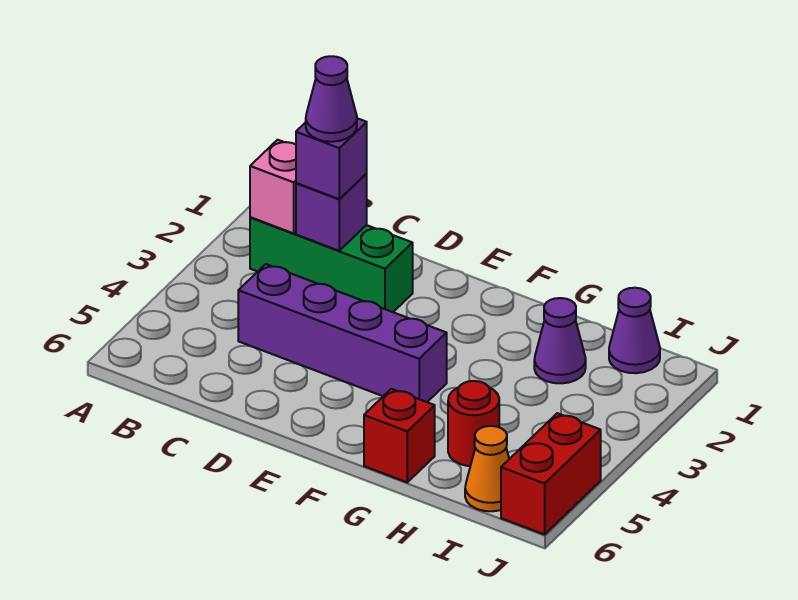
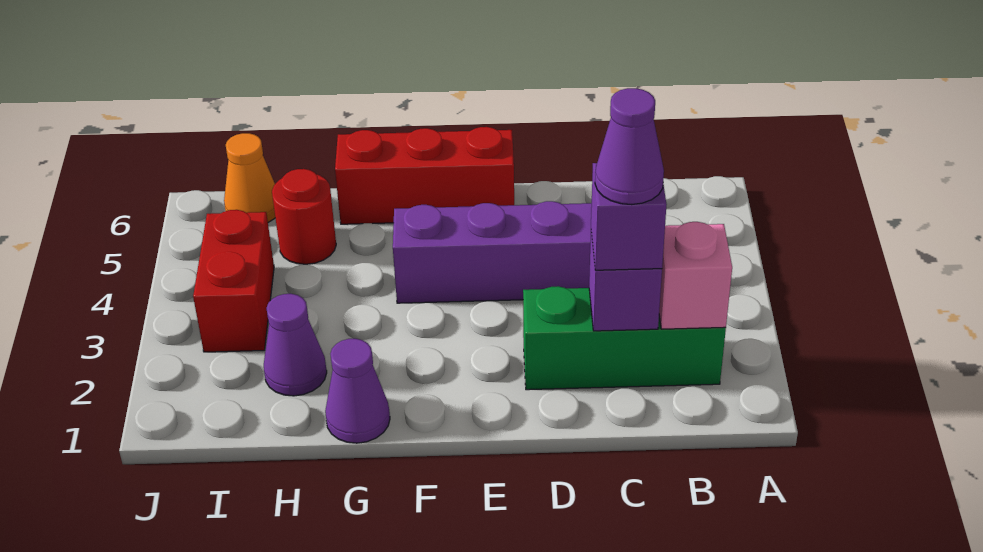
red brick G6 level 1 -> red brick E6:G6 level 1
purple cone I1 level 1 -> purple cone G1 level 1
red brick J5:J6 level 1 -> red brick I3:I4 level 1

